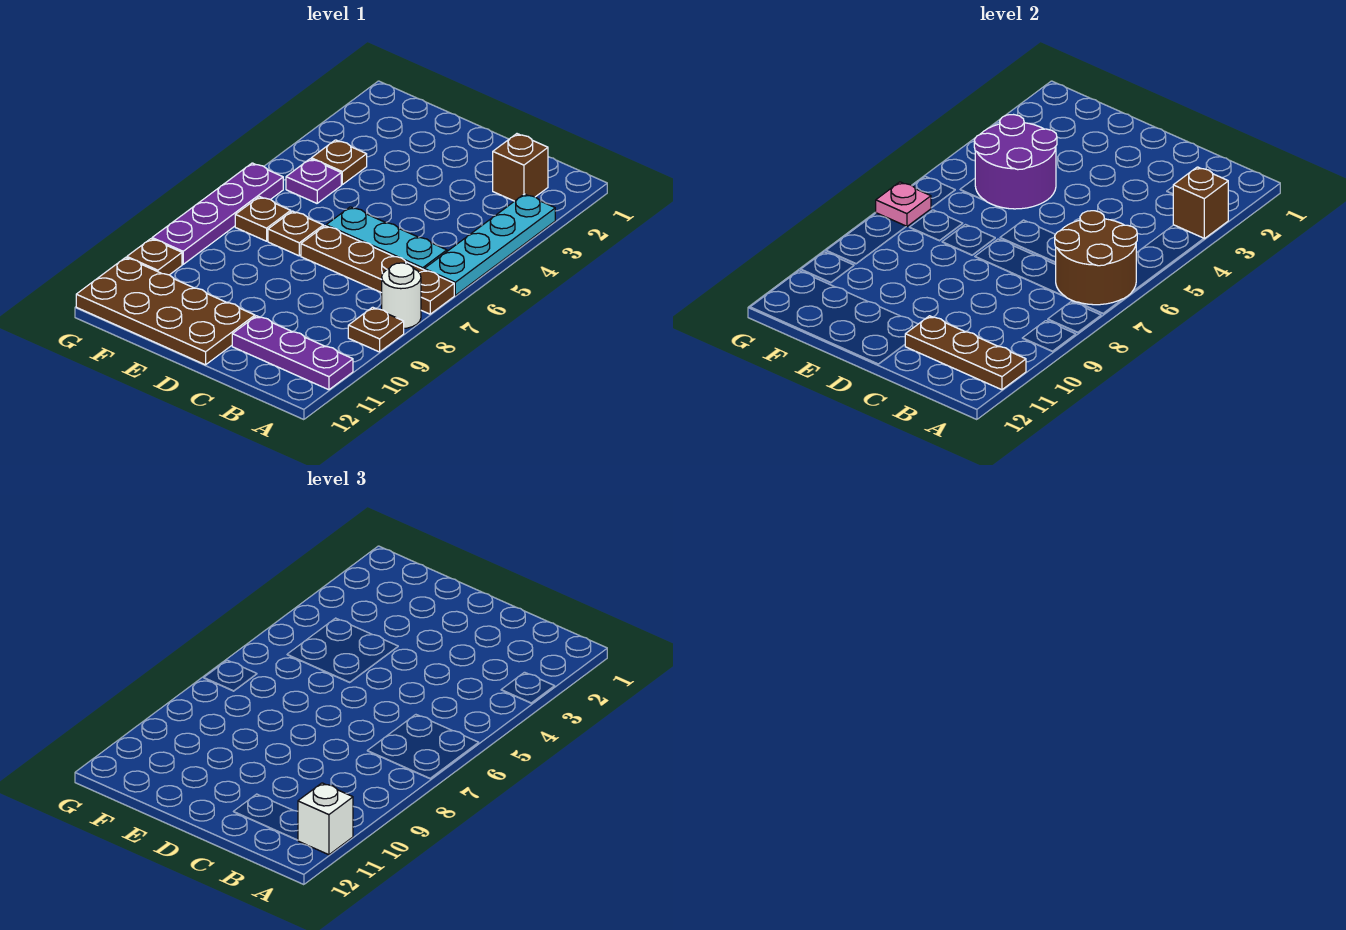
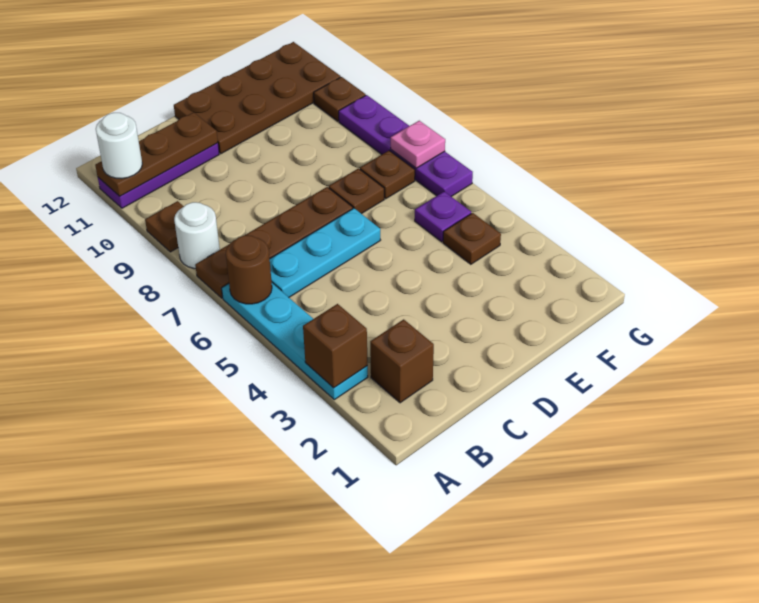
brown round brick A6:B7 level 2 -> brown round brick A6 level 2
white brick A11 level 3 -> white round brick A11 level 3
purple round brick E4:F5 level 2 -> none

